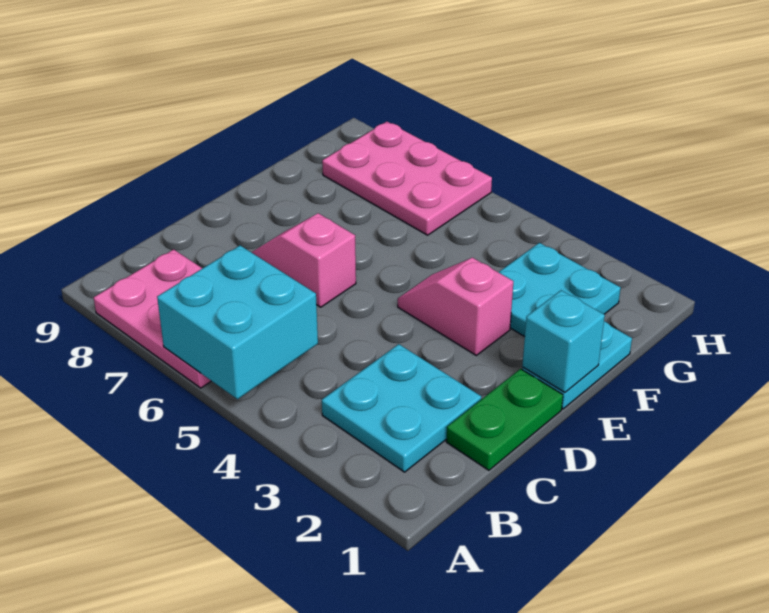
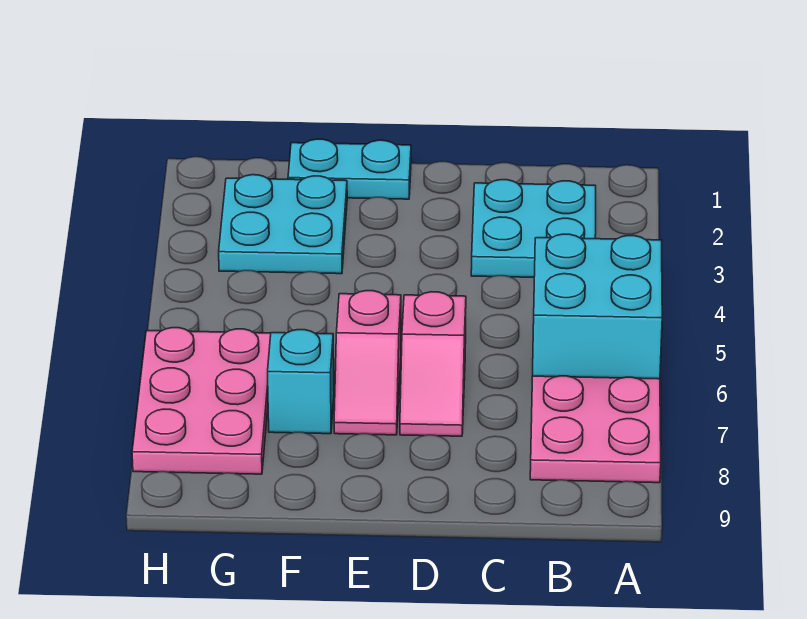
green plate C1:D1 level 1 -> none
cyan brick E1 level 2 -> cyan brick F7 level 1
pink slope E3:E4 level 1 top 3 -> pink slope E6:E7 level 1 top 6

